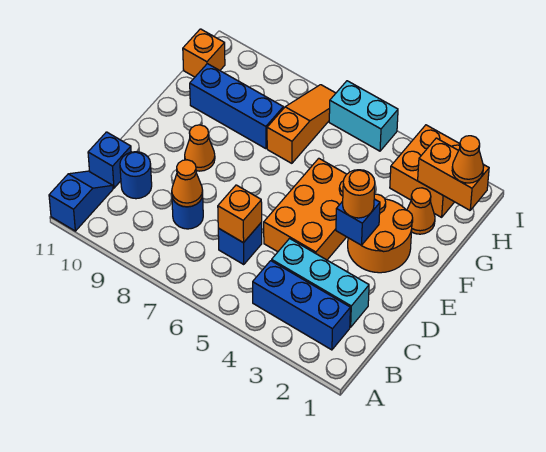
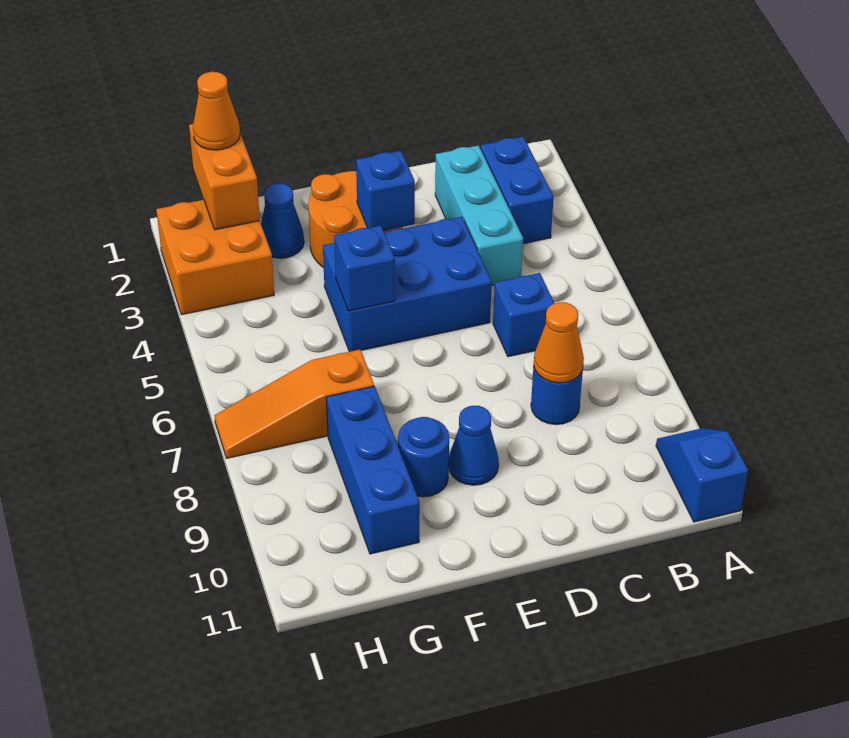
blue slope A11:B11 level 1 top A -> blue slope A10:A11 level 1 top 11
blue brick B2:B4 level 1 -> blue brick B2:B3 level 1
orange brick C6 level 2 -> none
blue round brick C10 level 1 -> blue round brick F9 level 1
blue brick C11 level 1 -> blue brick F5 level 2
orange brick D4:F5 level 1 -> blue brick D4:F5 level 1
orange round brick E3 level 3 -> none
orange cone E9 level 1 -> blue cone E9 level 1
orange cone G2 level 1 -> blue cone G2 level 1
orange brick H11 level 1 -> none
cyan brick I5:I6 level 1 -> none

